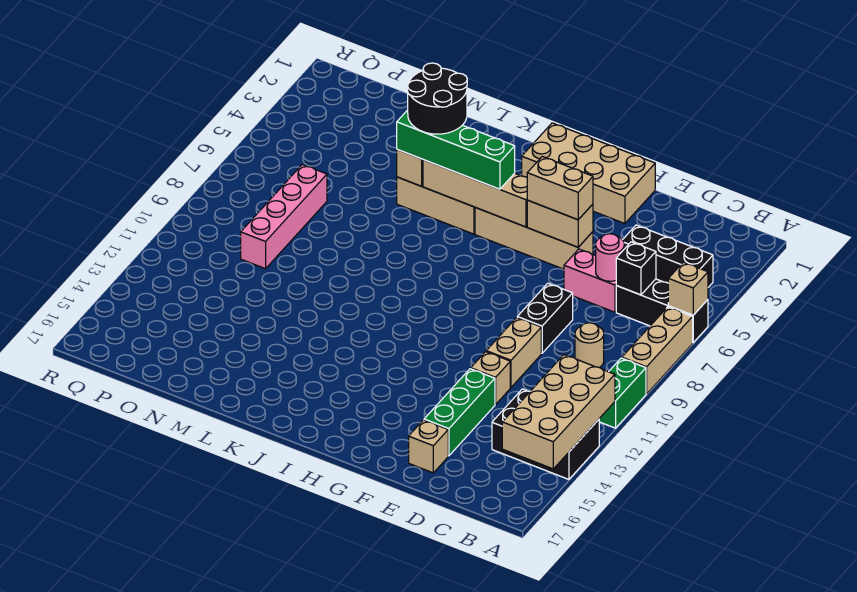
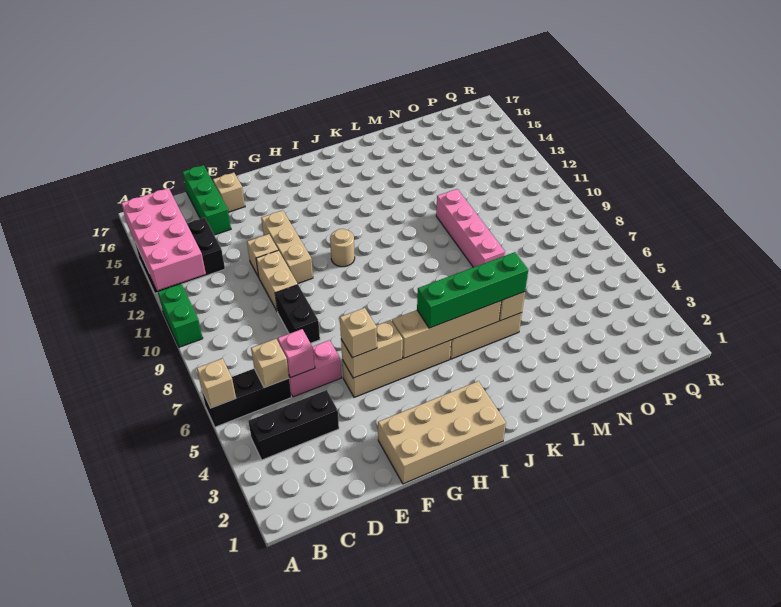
tan brick A7:A9 level 1 -> tan brick F11:F13 level 1
tan brick A12:B15 level 2 -> pink brick A12:B15 level 2
black brick C6 level 2 -> tan brick C6 level 2
tan round brick C9 level 1 -> tan round brick H11 level 1
pink round brick D6 level 2 -> pink brick D6 level 2
green brick E13:E15 level 1 -> green brick D15:D17 level 1
tan brick F5:G5 level 3 -> tan brick F5 level 3
black round brick K4:L5 level 4 -> none
pink brick O7:O10 level 1 -> pink brick M8:M11 level 1

